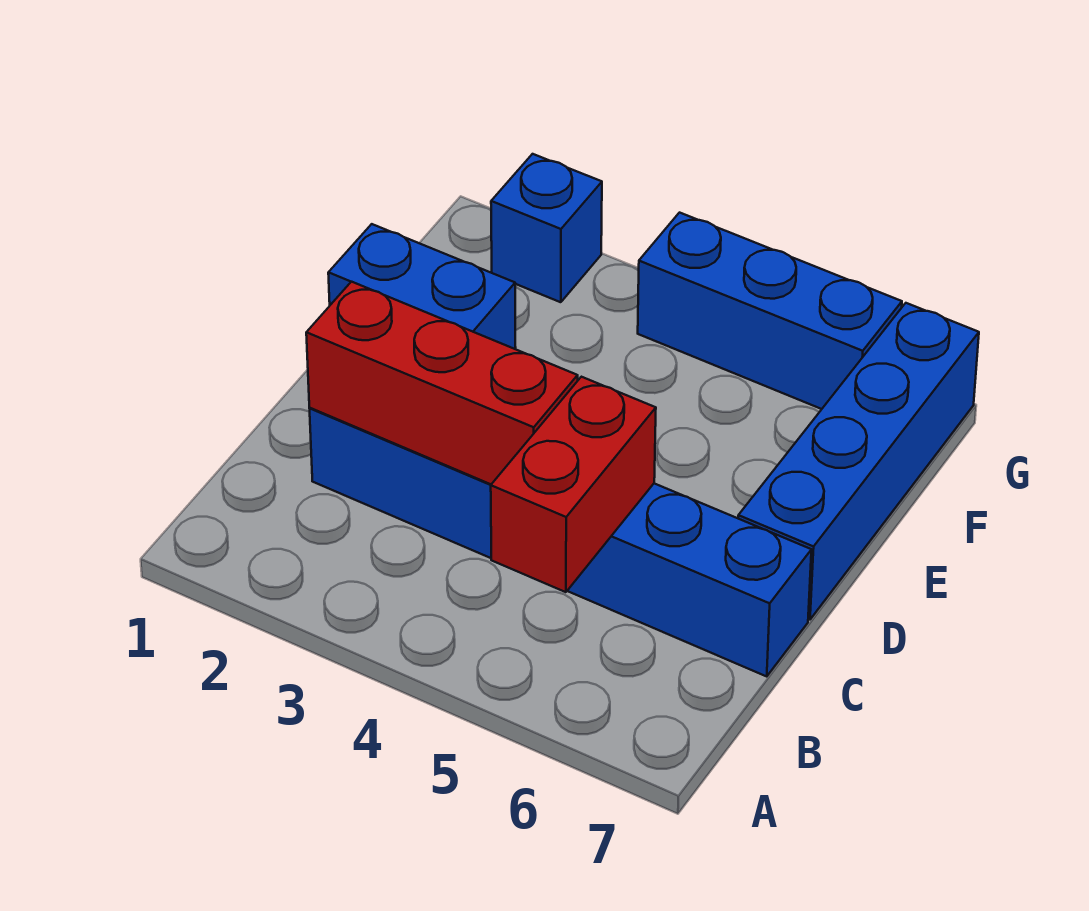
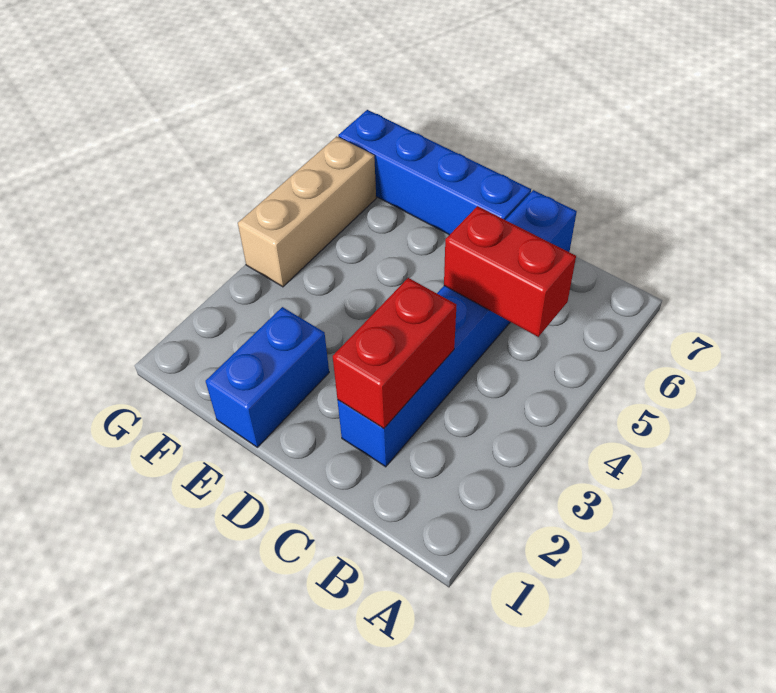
red brick C2:C4 level 2 -> red brick C2:C3 level 2
blue brick G2 level 1 -> none
blue brick G4:G6 level 1 -> tan brick G4:G6 level 1

